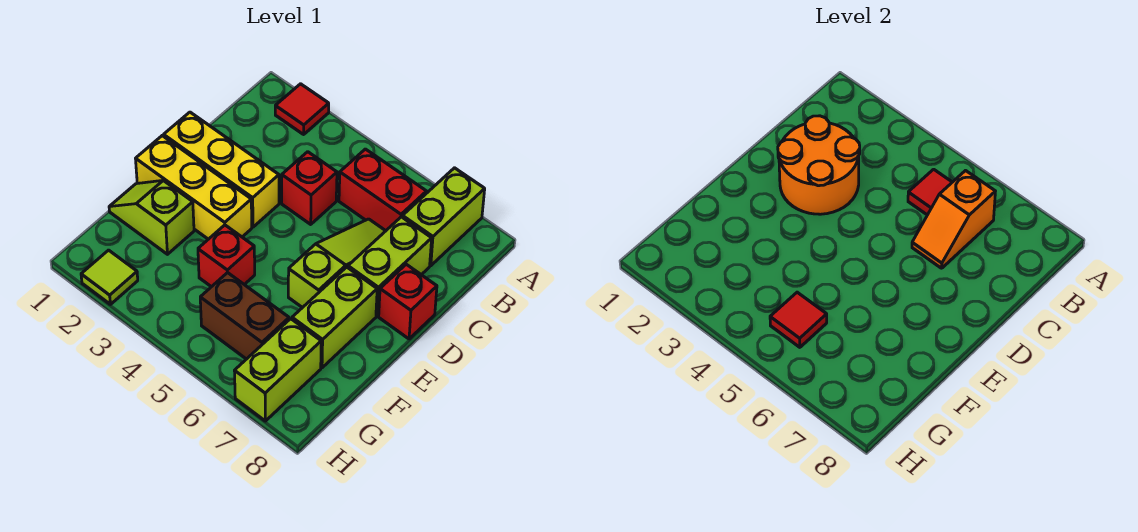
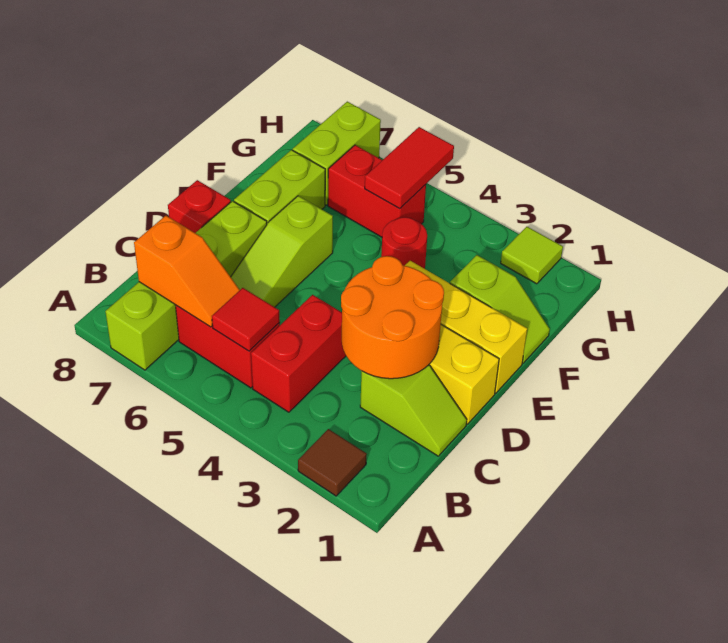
red tile A2 level 1 -> brown tile A2 level 1
orange slope B6:C6 level 2 top B -> orange slope B6:B7 level 2 top 7
none -> lime slope C1:C2 level 1 top 2
red brick C4 level 1 -> red brick B4:C4 level 1
red brick F4 level 1 -> red round brick F4 level 1
brown brick G5:G6 level 1 -> red brick G5:G6 level 1
red tile G5 level 2 -> red tile G5:H5 level 2

